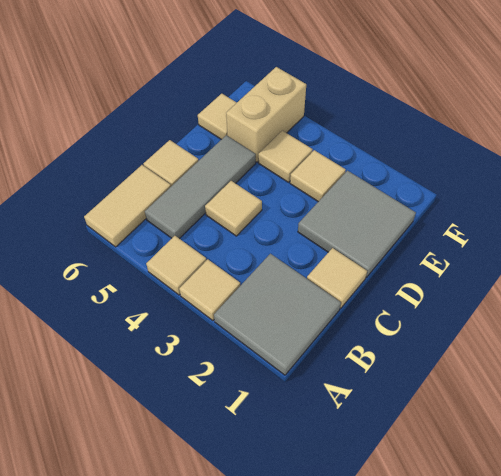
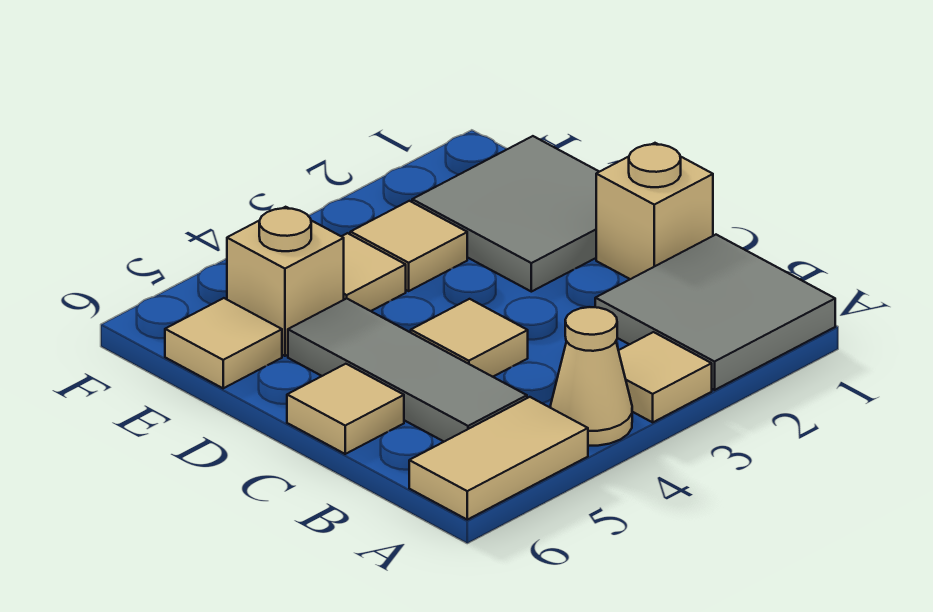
tan tile A4 level 1 -> tan cone A4 level 1
tan tile A6:B6 level 1 -> tan tile A5:A6 level 1
tan tile C1 level 1 -> tan brick C1 level 1
tan brick E5:F5 level 1 -> tan brick E5 level 1

